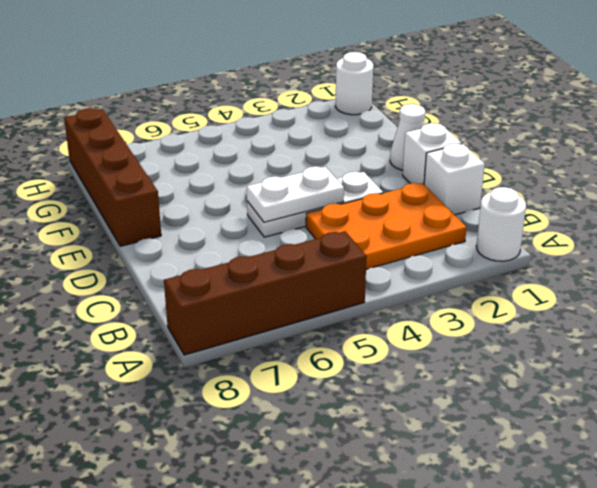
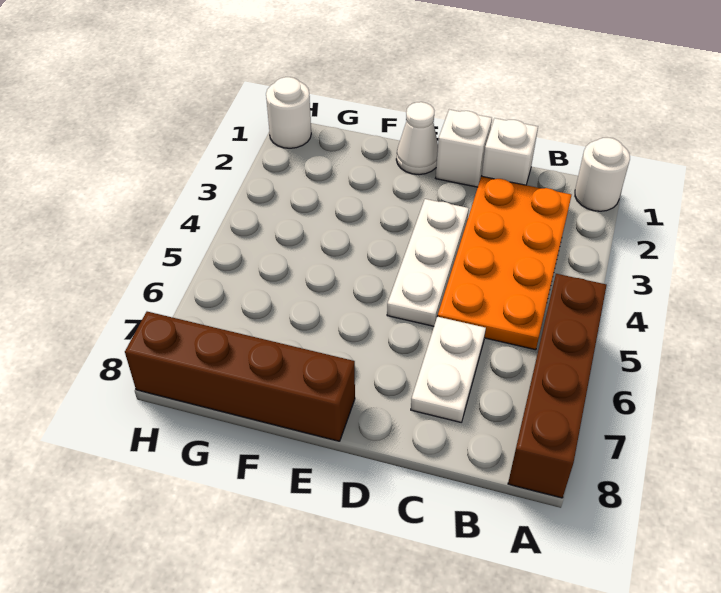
orange plate B2:C4 level 1 -> orange plate B2:C5 level 1
white plate D4:D5 level 2 -> white plate C6:C7 level 1

